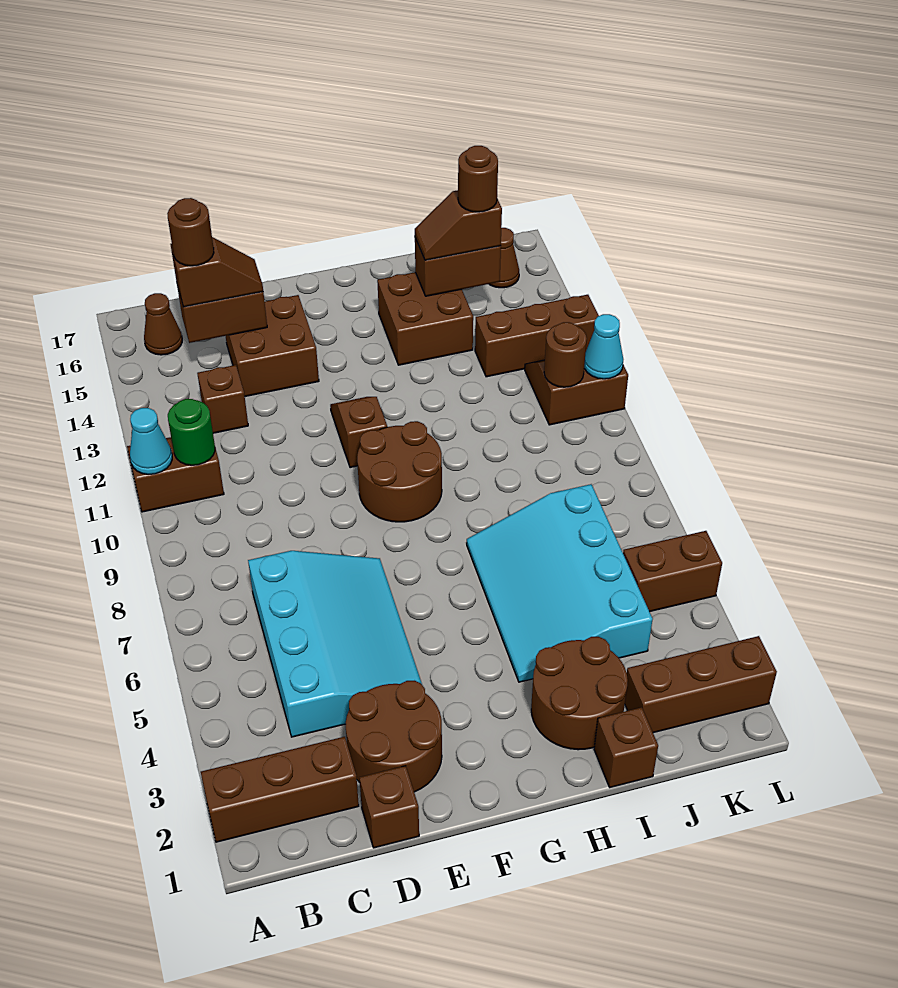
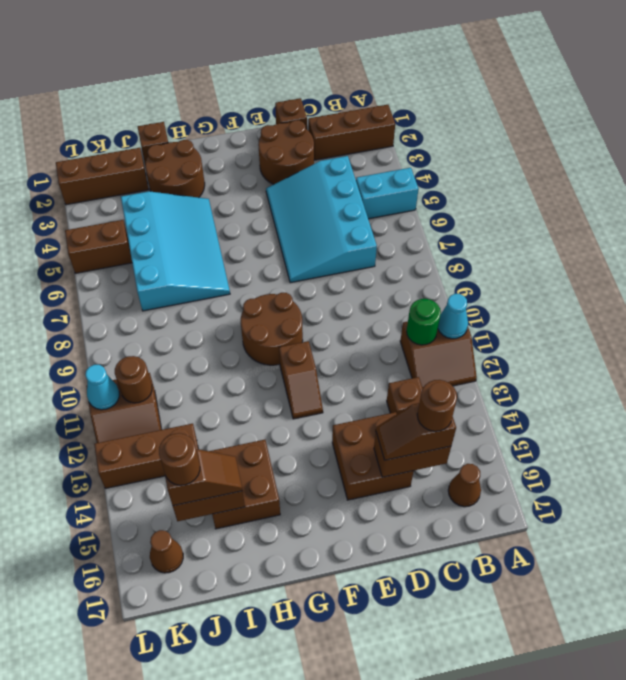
none -> cyan brick A5:B5 level 1

